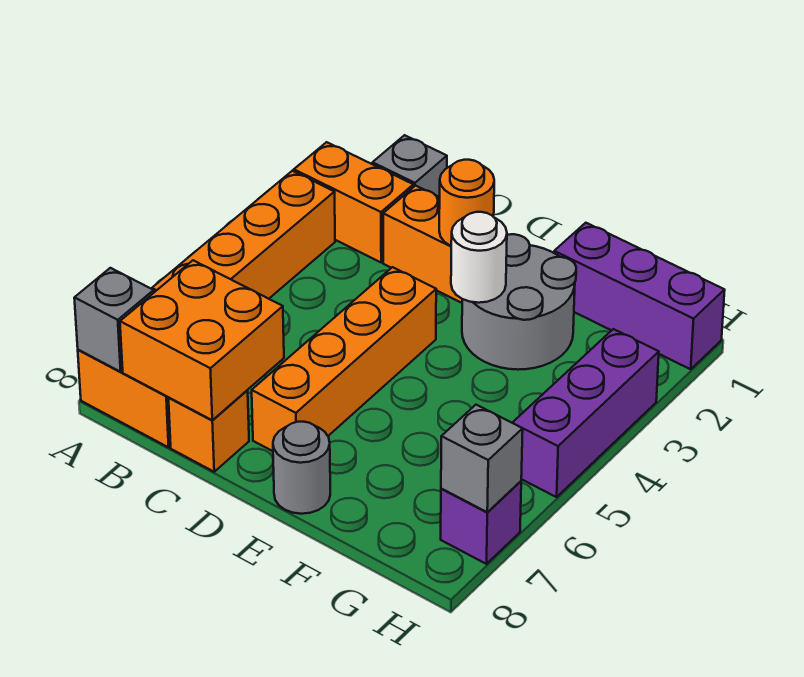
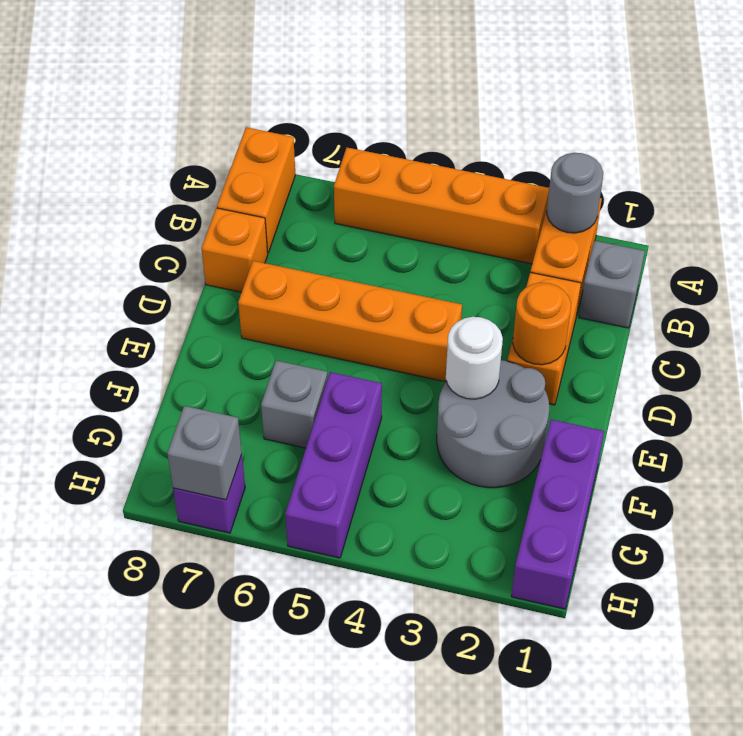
grey brick A8 level 2 -> grey brick F6 level 1
orange brick B7:C8 level 2 -> none
grey round brick E8 level 1 -> grey round brick A2 level 2
purple brick H3:H5 level 1 -> purple brick F5:H5 level 1

